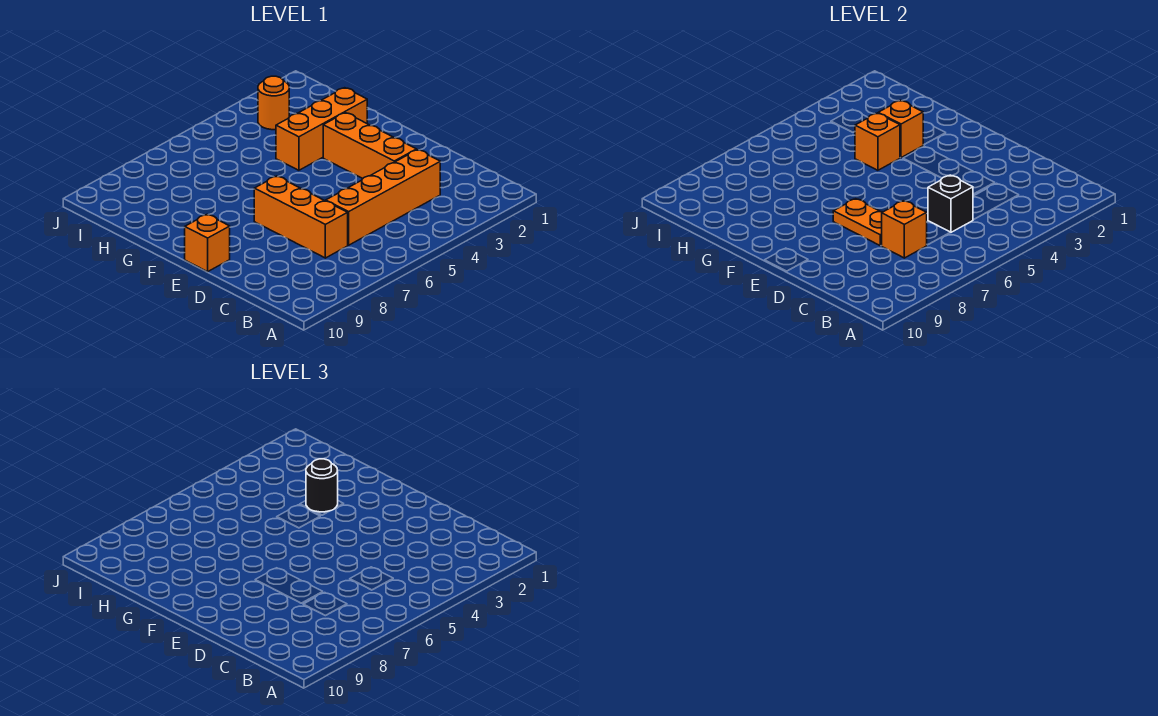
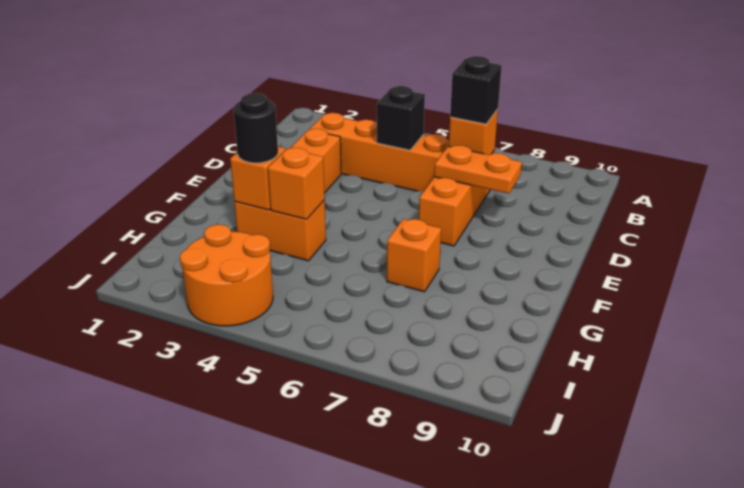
none -> black brick C7 level 3
orange plate D7:E7 level 2 -> orange plate D7:D8 level 2
orange brick E10 level 1 -> orange brick G7 level 1
orange brick G2:G4 level 1 -> orange brick G3:G4 level 1
orange round brick I3 level 1 -> orange round brick I3:J4 level 1

